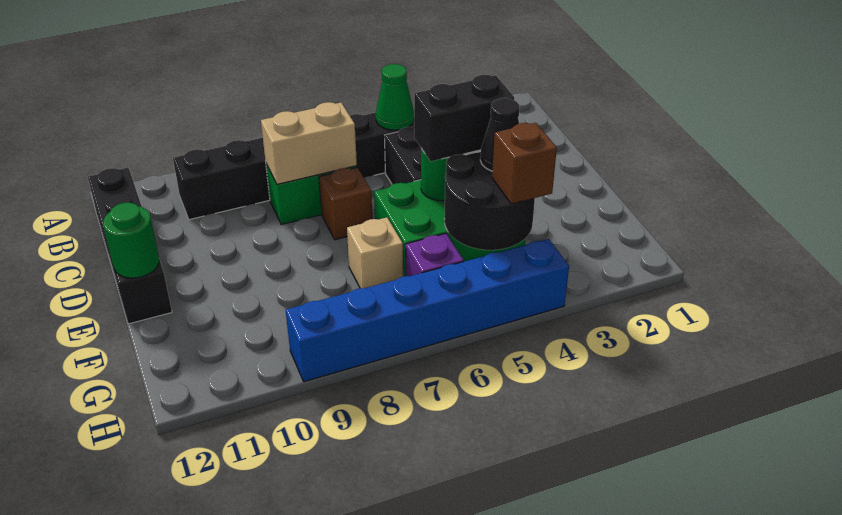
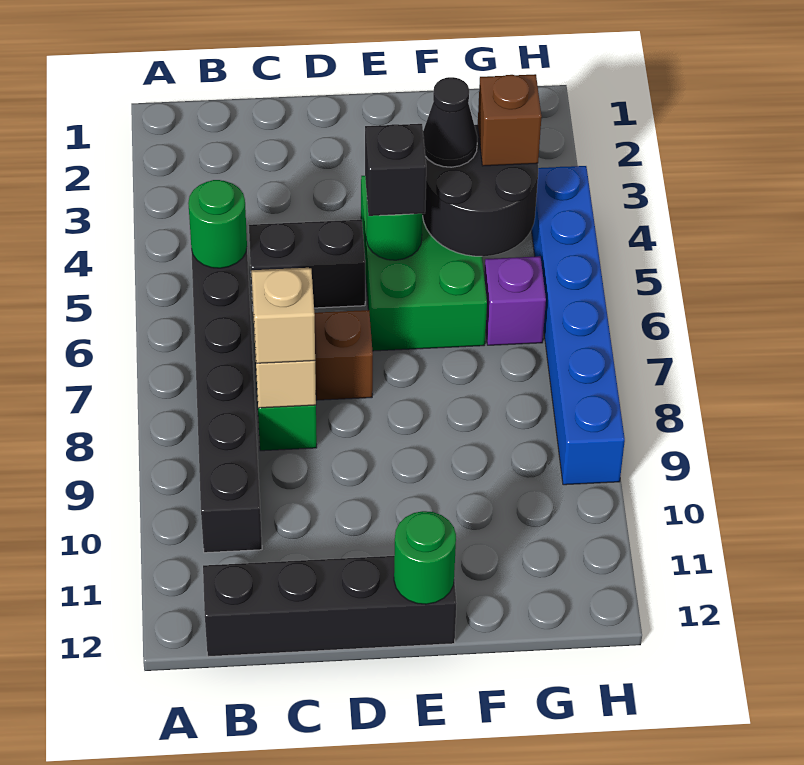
green cone B5 level 2 -> green round brick B5 level 2
black brick E4:E5 level 3 -> black brick E5 level 3
tan brick F7 level 1 -> tan brick C8 level 3

